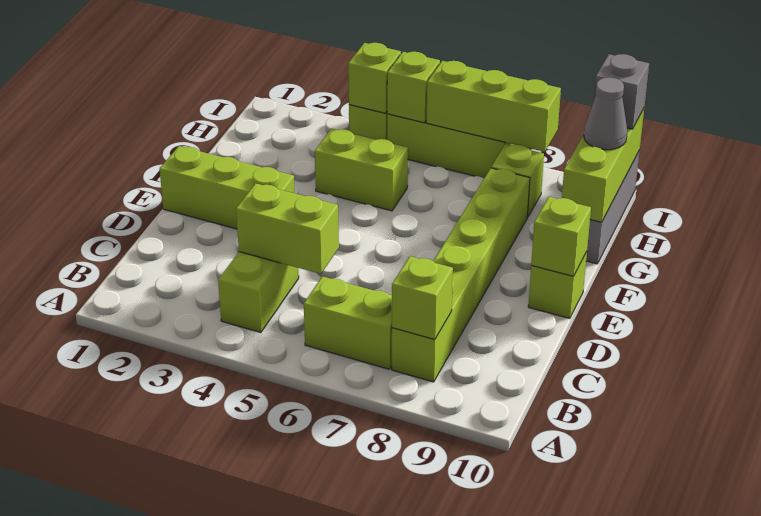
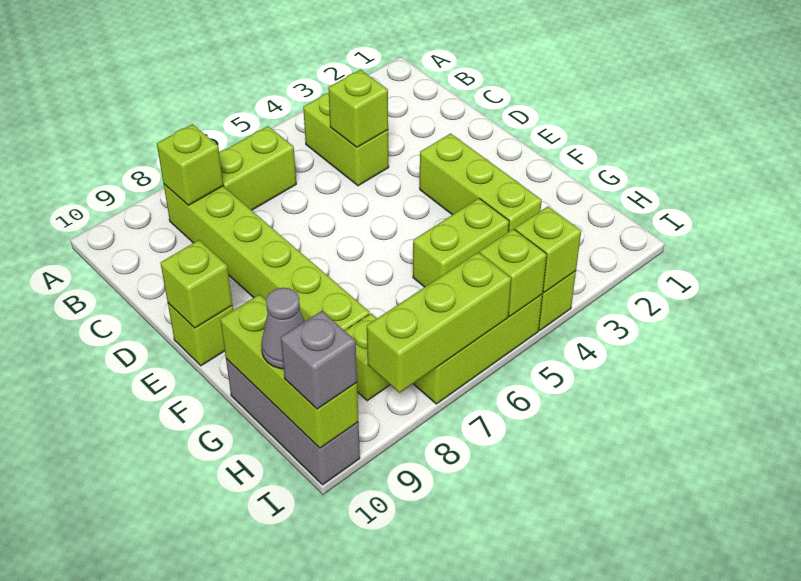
lime brick C4:C5 level 2 -> lime brick C4 level 2
lime brick E1:E3 level 1 -> lime brick E3:G3 level 1

